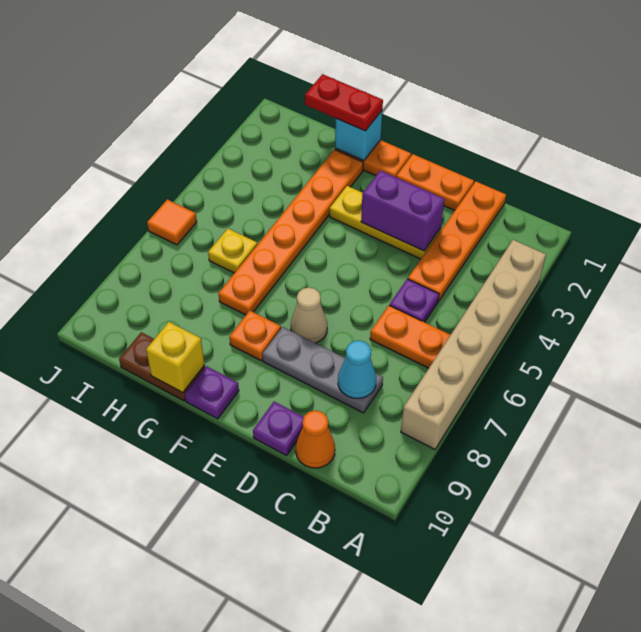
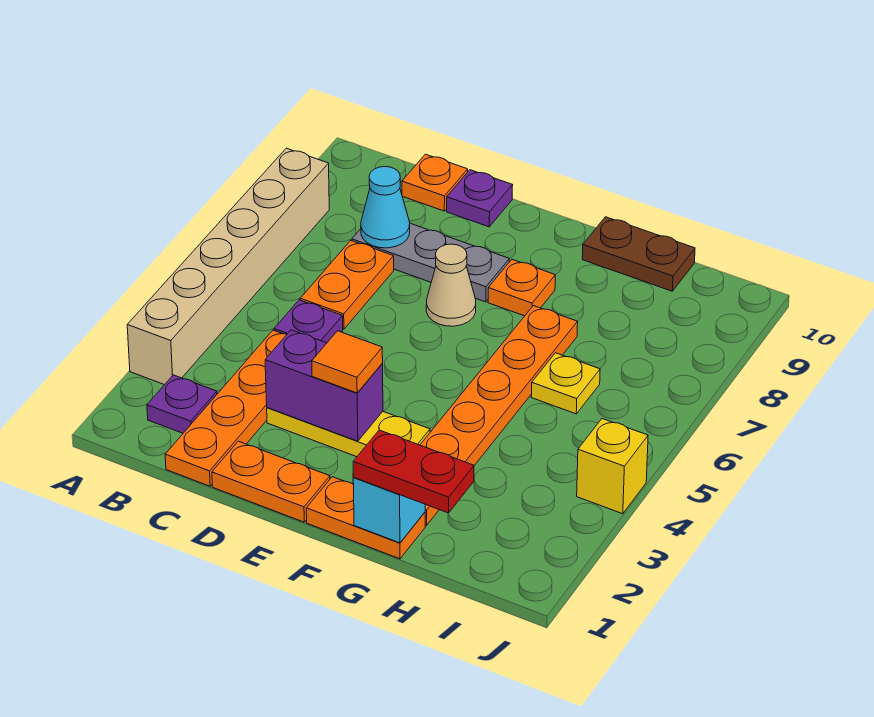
orange plate B6:C6 level 1 -> orange plate C6:C7 level 1
orange cone C10 level 1 -> orange plate C10 level 1
purple plate F10 level 1 -> purple plate B2 level 1
yellow brick G10 level 2 -> yellow brick J4 level 1
orange tile J6 level 1 -> orange tile E3 level 3

